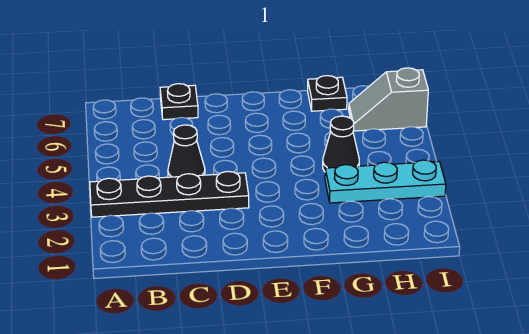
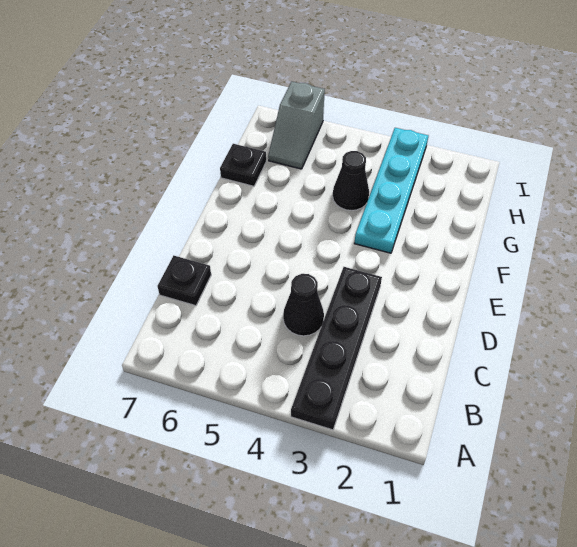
cyan plate G3:I3 level 1 -> cyan plate F3:I3 level 1

